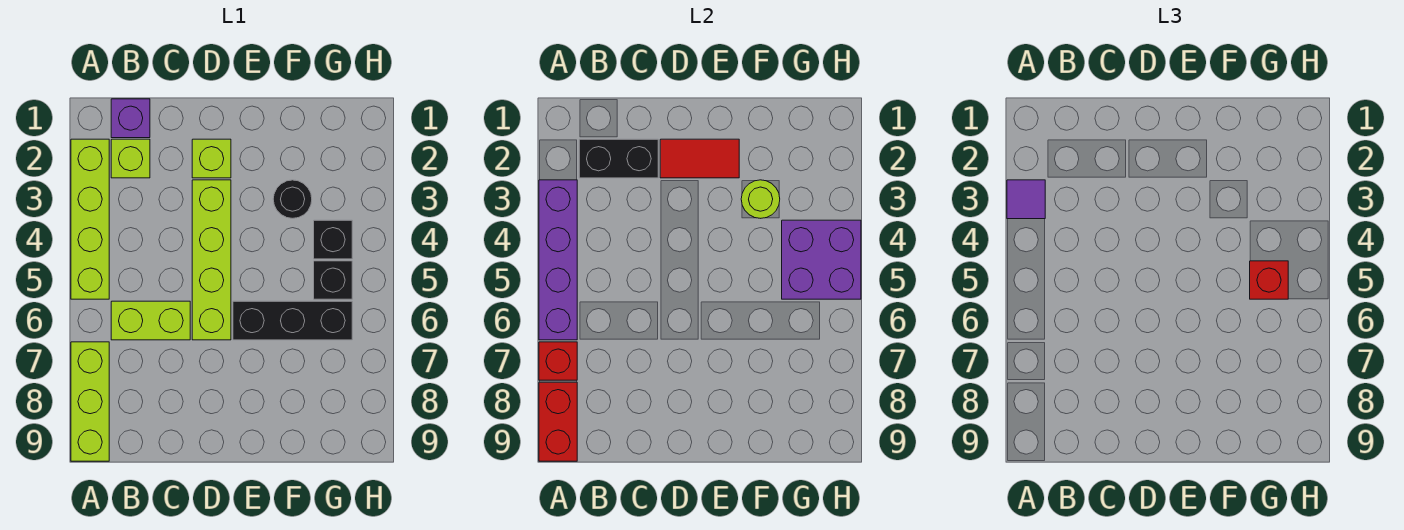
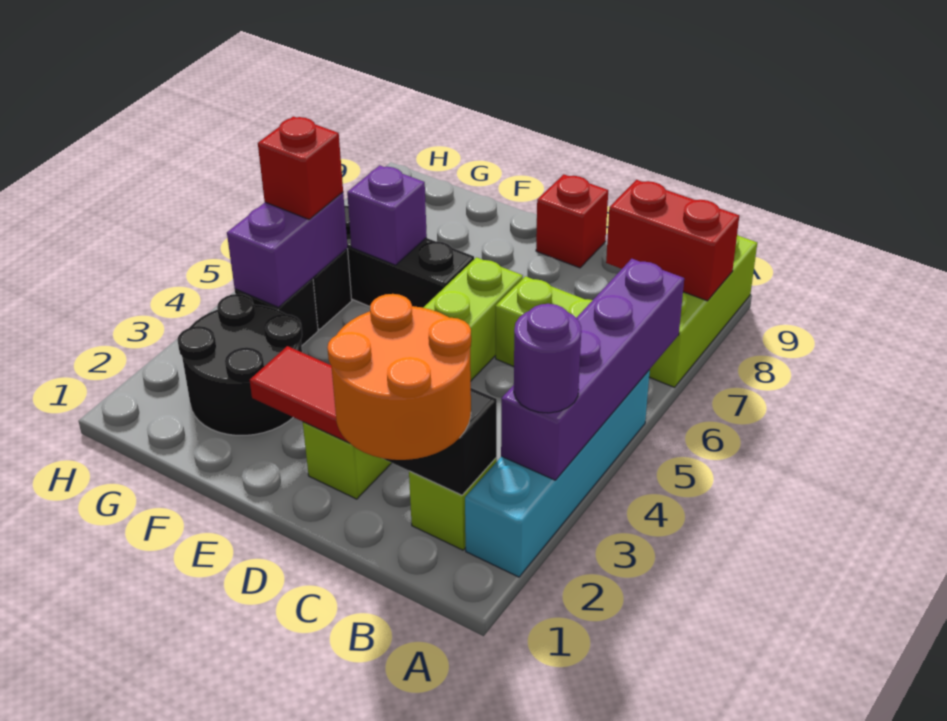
lime brick A2:A5 level 1 -> cyan brick A2:A5 level 1
purple tile A3 level 3 -> purple round brick A3 level 3
red brick A7 level 2 -> red brick D9 level 1
red brick A8:A9 level 2 -> red brick A8:B8 level 2
purple brick B1 level 1 -> purple brick F6 level 2
none -> orange round brick B1:C2 level 3
black round brick F3 level 1 -> black round brick F2:G3 level 1
lime round brick F3 level 2 -> none
purple brick G4:H5 level 2 -> purple brick G4:G5 level 2

